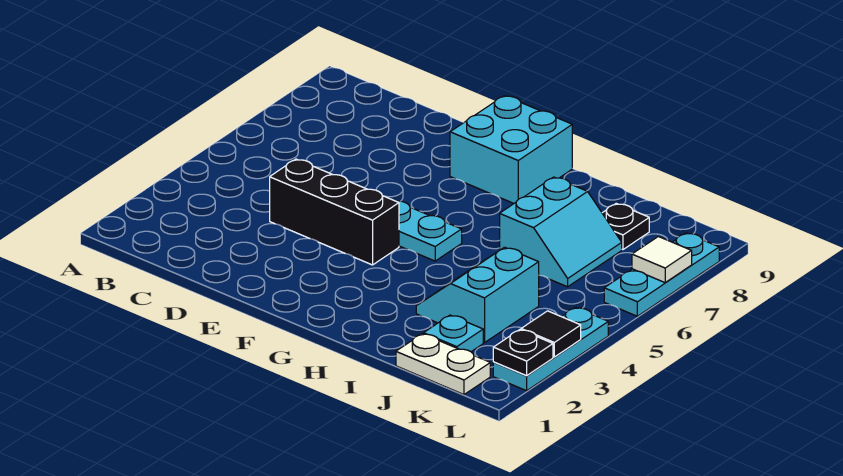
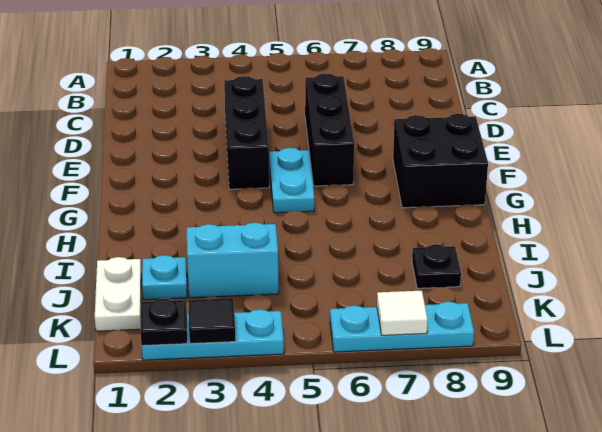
none -> black brick D6:F6 level 1
cyan brick F8:G9 level 1 -> black brick F8:G9 level 1
cyan slope I6:J7 level 1 top I -> none

